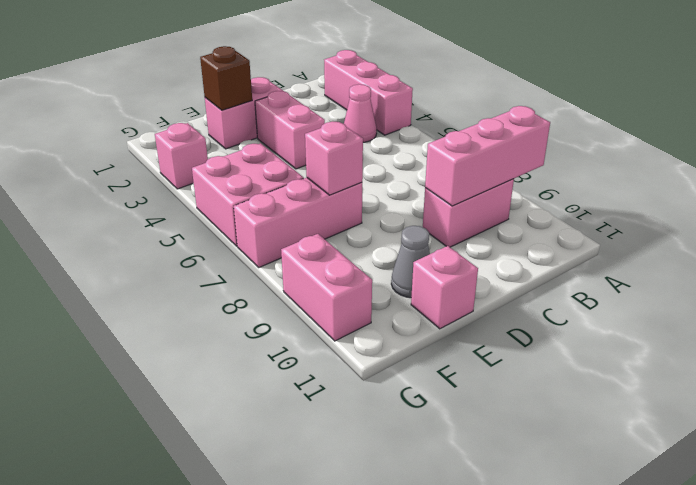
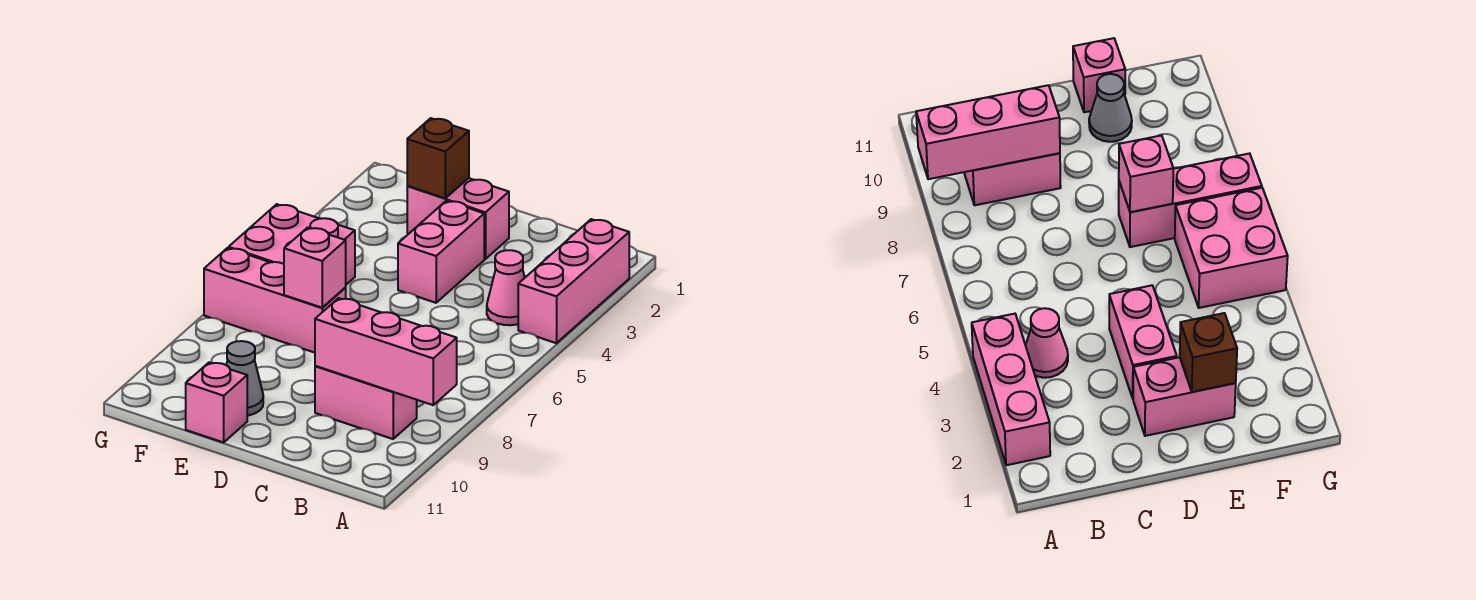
pink brick G3 level 1 -> none
pink brick G9:G10 level 1 -> none

